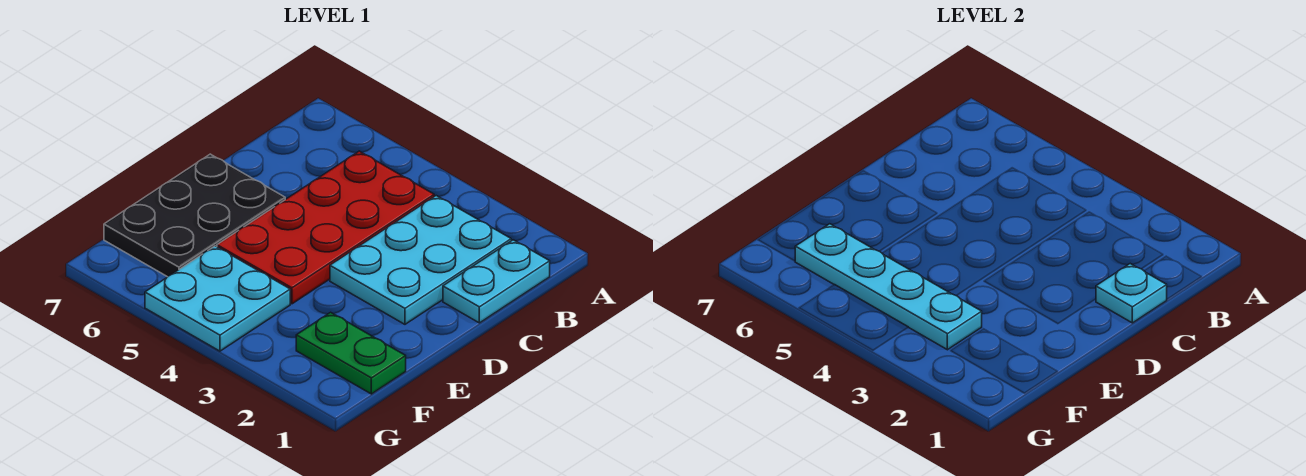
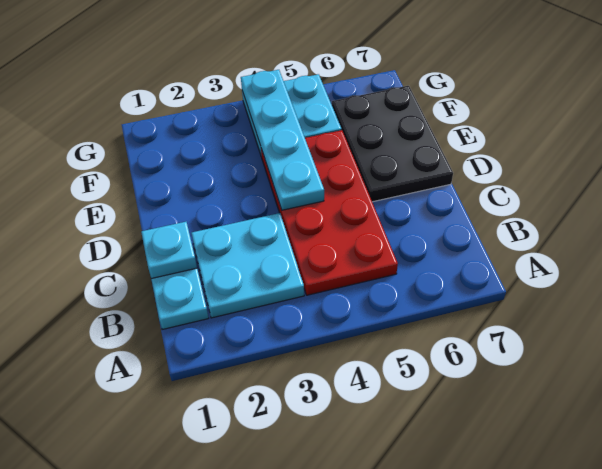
cyan plate B2:D3 level 1 -> cyan plate B2:C3 level 1
green plate F1:F2 level 1 -> none
cyan plate F3:F6 level 2 -> cyan plate D4:G4 level 2

